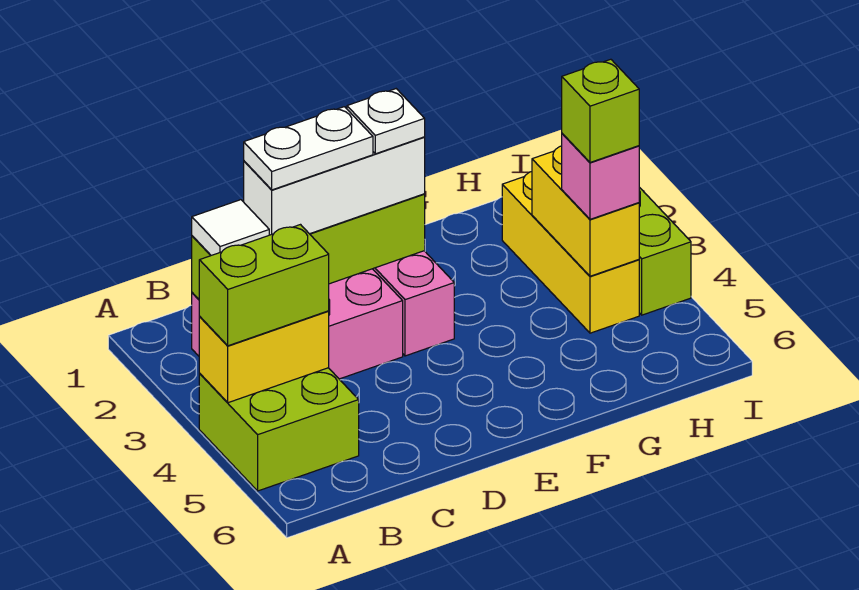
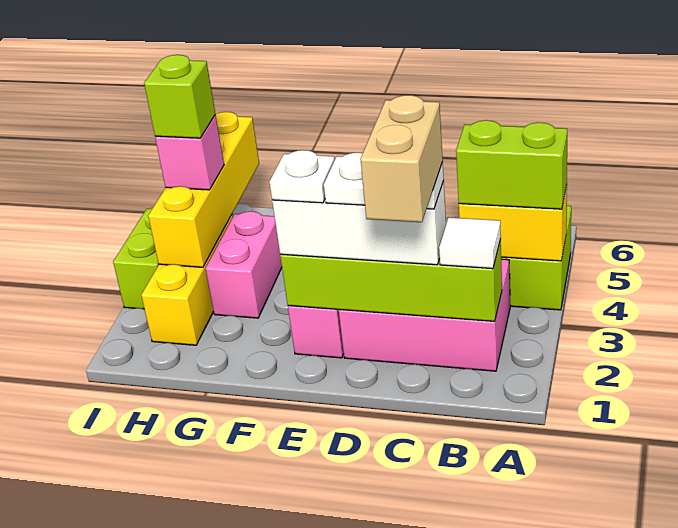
none -> tan brick C1:C2 level 5
none -> pink brick G3:G4 level 1
yellow brick H3:H4 level 2 -> yellow brick H3:H6 level 2

